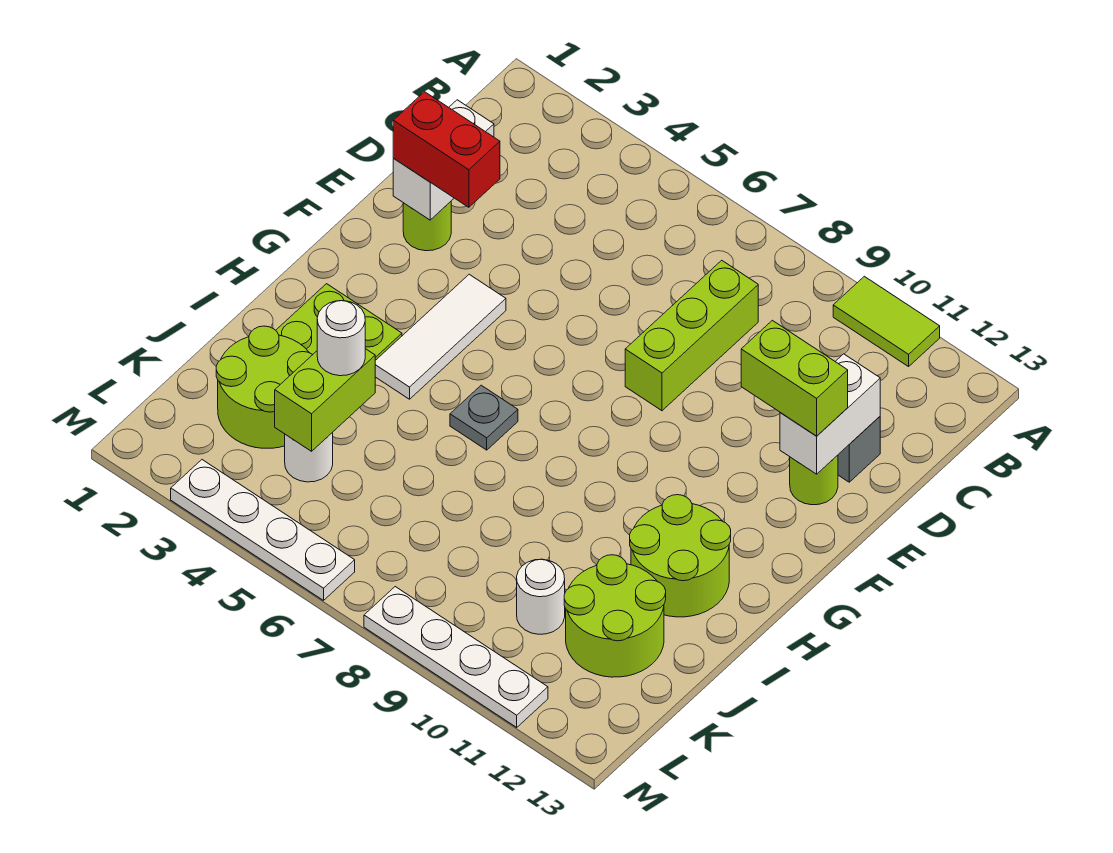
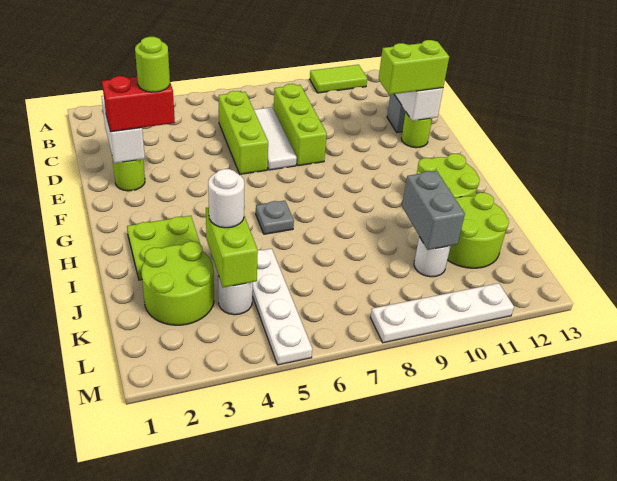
none -> lime brick C6:E6 level 1
none -> lime round brick E3 level 4
white tile F4:H4 level 1 -> white tile C7:E7 level 1
none -> grey brick J10:K10 level 2
white plate M3:M6 level 1 -> white plate J5:M5 level 1

